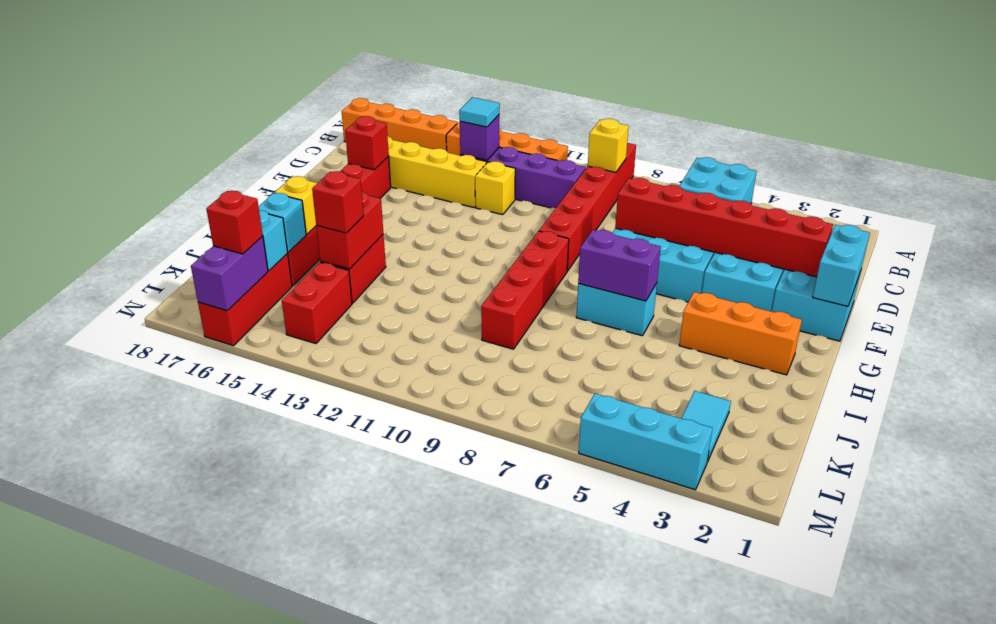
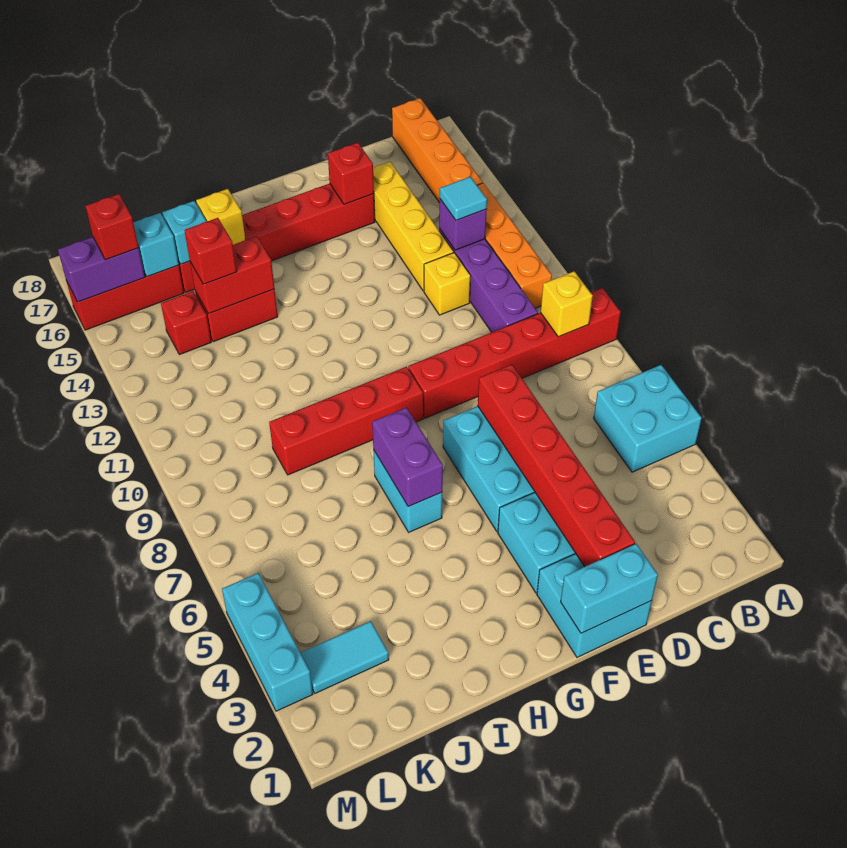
orange brick H2:H4 level 1 -> none
red brick K14:L14 level 1 -> red brick K14 level 1

